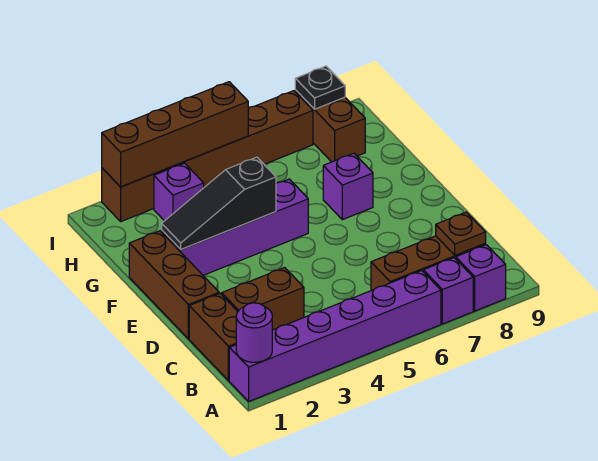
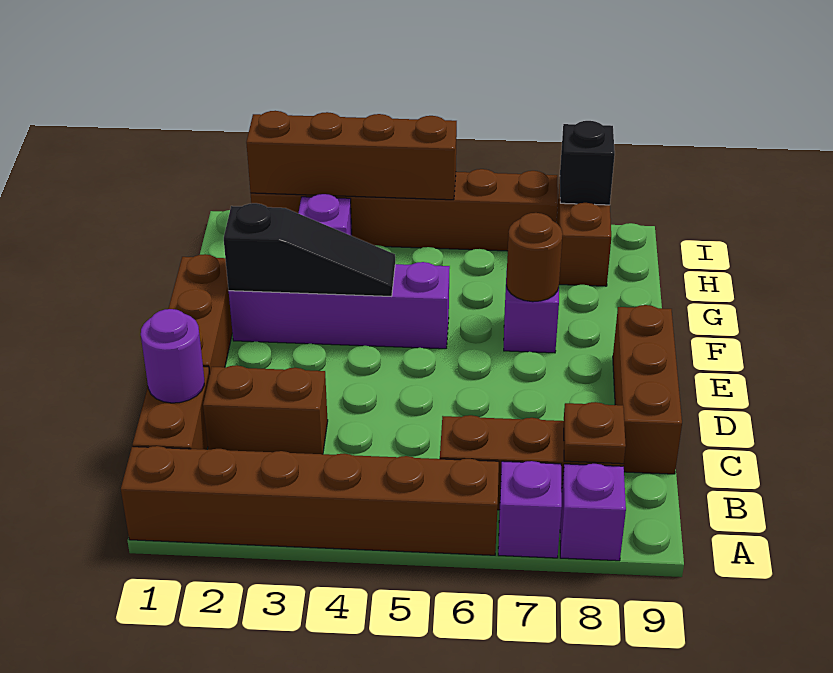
purple brick A1:A6 level 1 -> brown brick A1:A6 level 1
purple round brick A1 level 2 -> purple round brick C1 level 2
none -> brown brick C9:E9 level 1
black slope F2:F4 level 2 top 4 -> black slope F2:F4 level 2 top 2
none -> brown round brick F7 level 2
black plate I8 level 2 -> black brick I8 level 2

